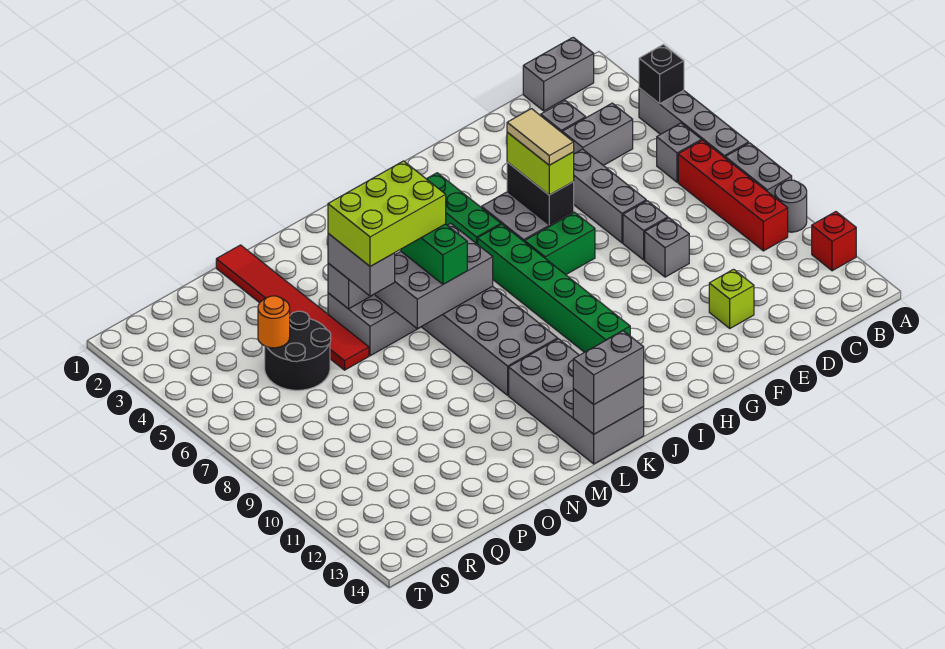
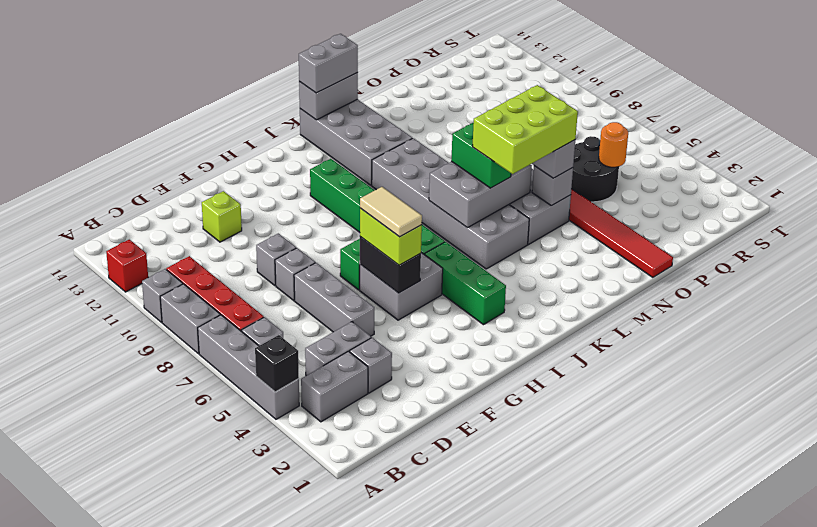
grey round brick A10 level 1 -> grey brick A10 level 1
grey brick B1:C1 level 1 -> grey brick B3:C3 level 1

